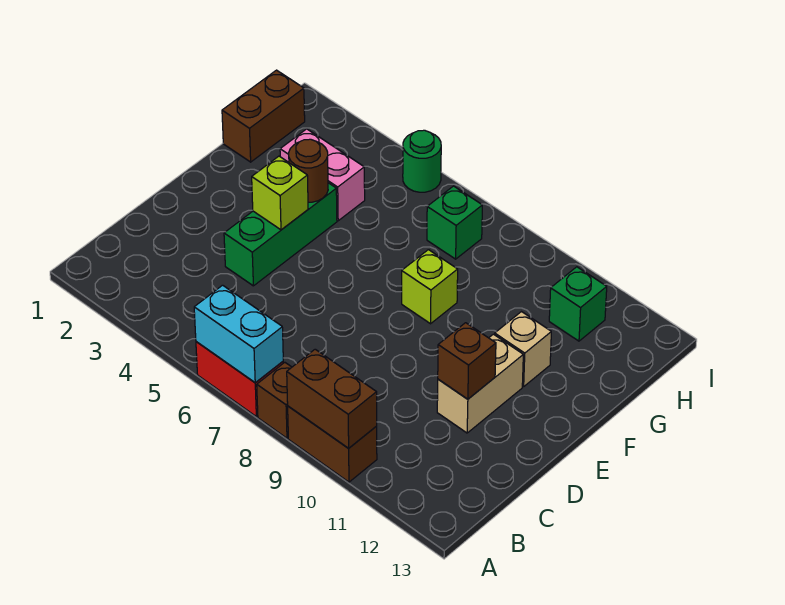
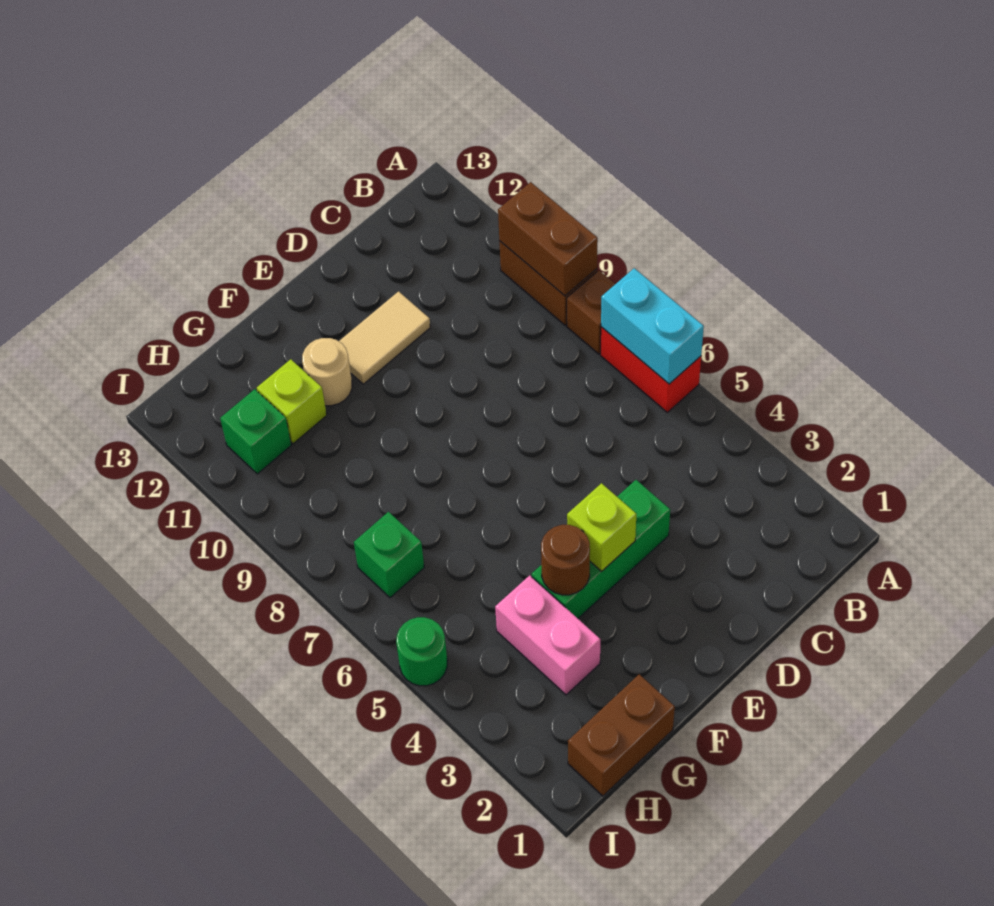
tan brick D11:E11 level 1 -> tan tile D11:E11 level 1
brown brick D11 level 2 -> none
lime brick F8 level 1 -> lime brick G11 level 1
tan brick F11 level 1 -> tan round brick F11 level 1

